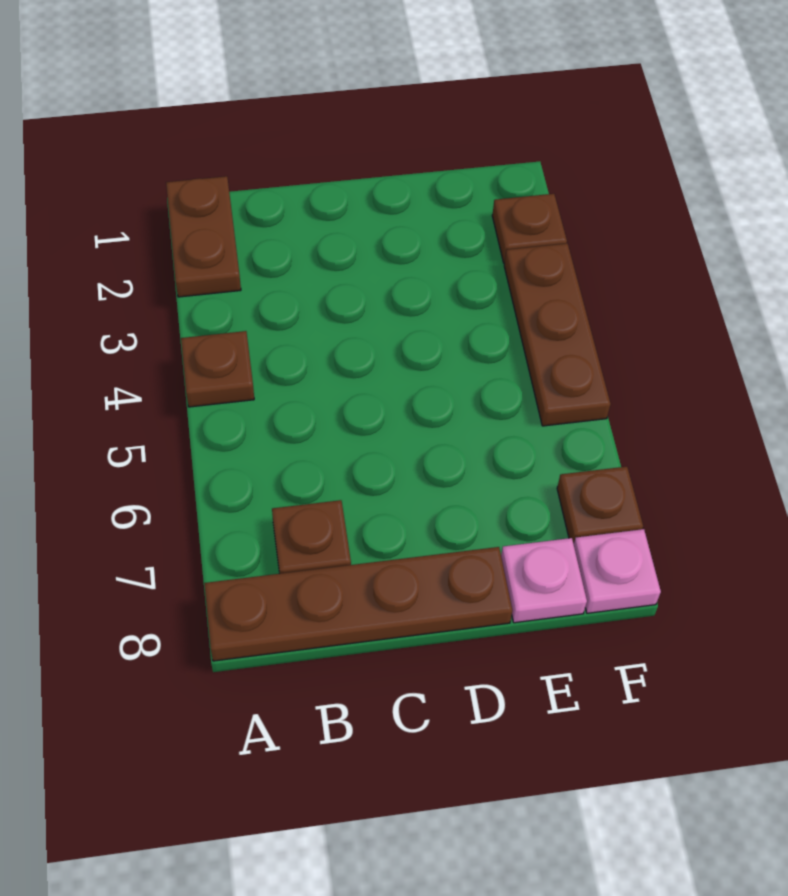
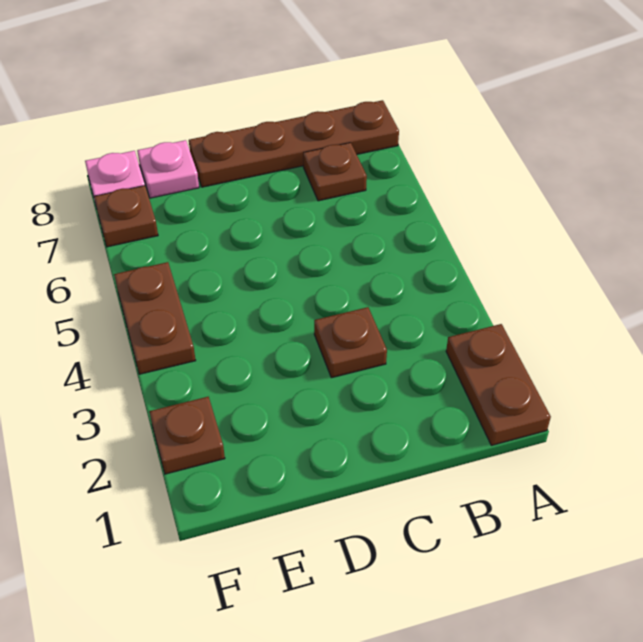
brown plate A4 level 1 -> brown plate C3 level 1
brown plate F3:F5 level 1 -> brown plate F4:F5 level 1

